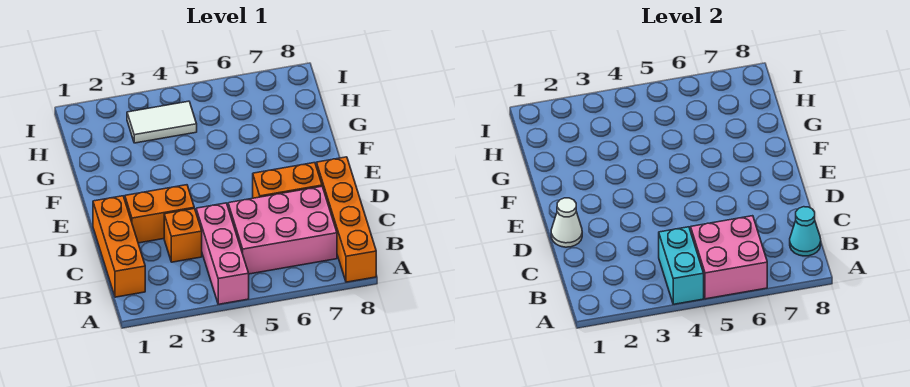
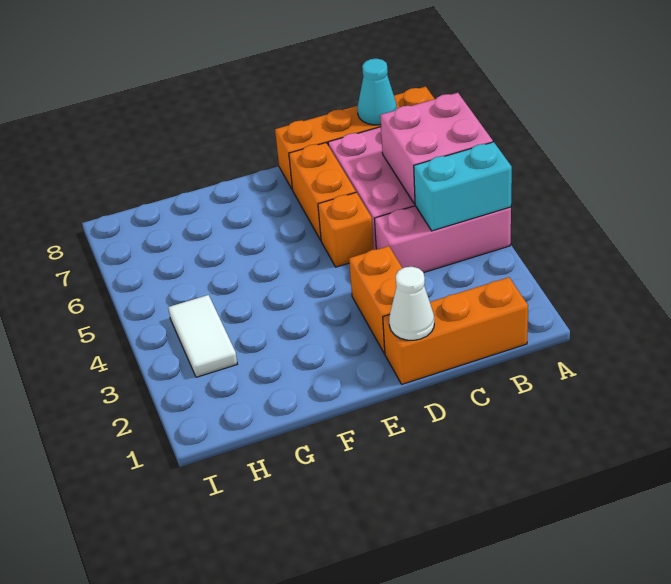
orange brick C3 level 1 -> orange brick D5 level 1

